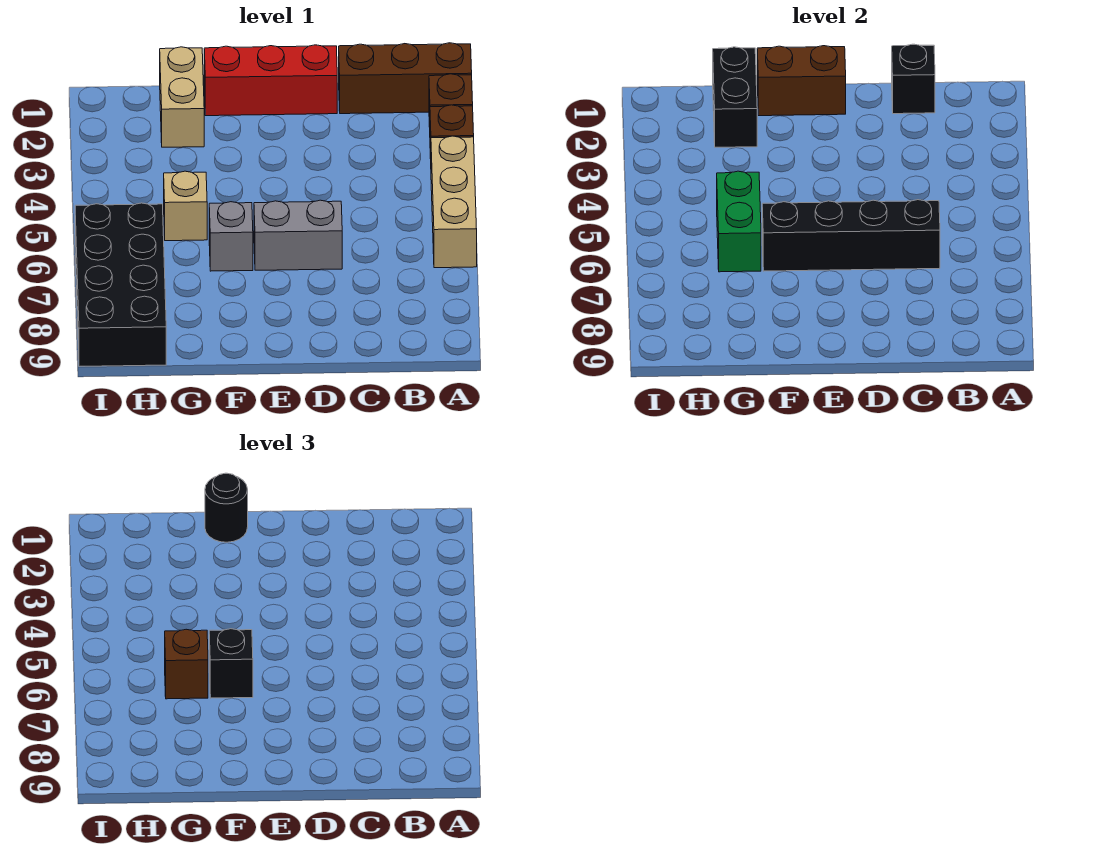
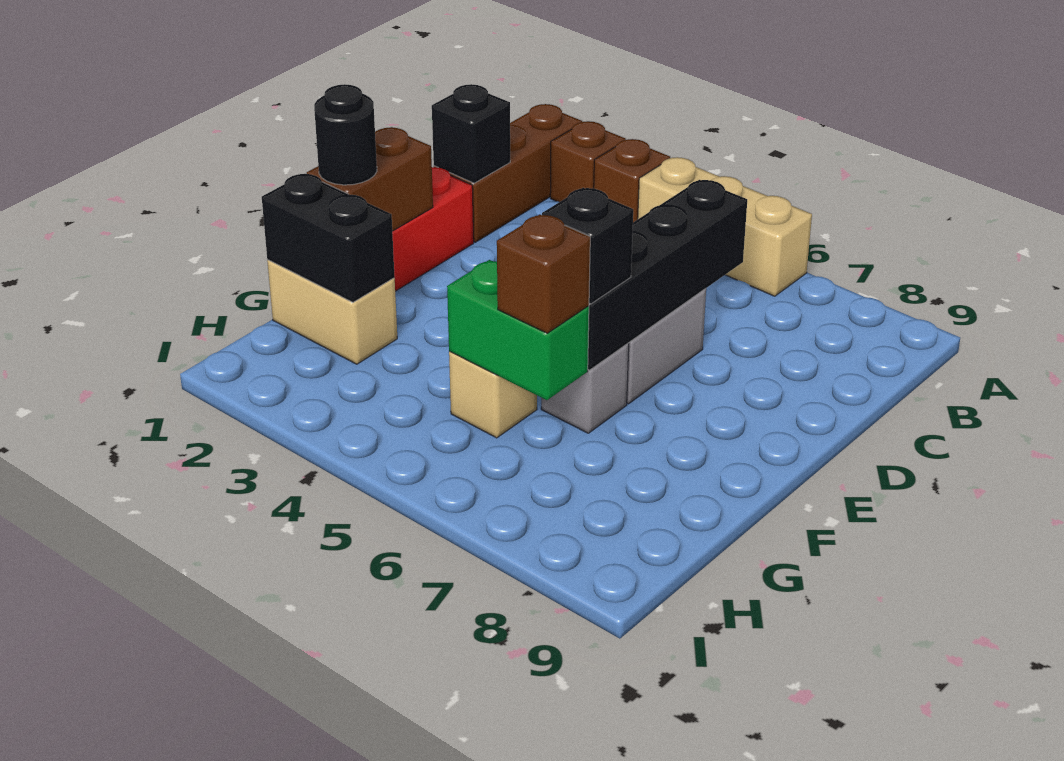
black brick H6:I9 level 1 -> none

